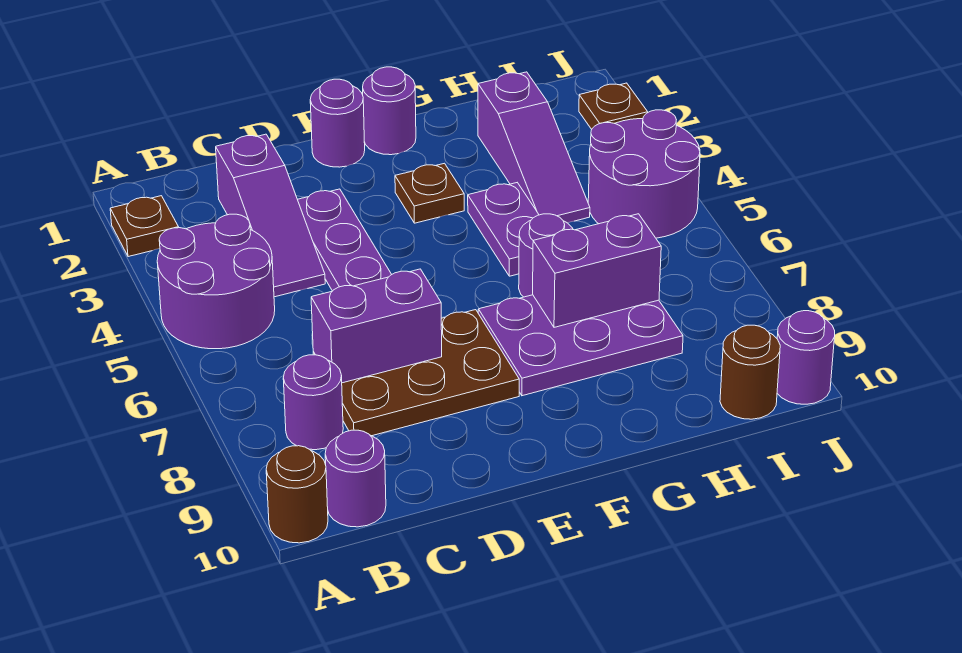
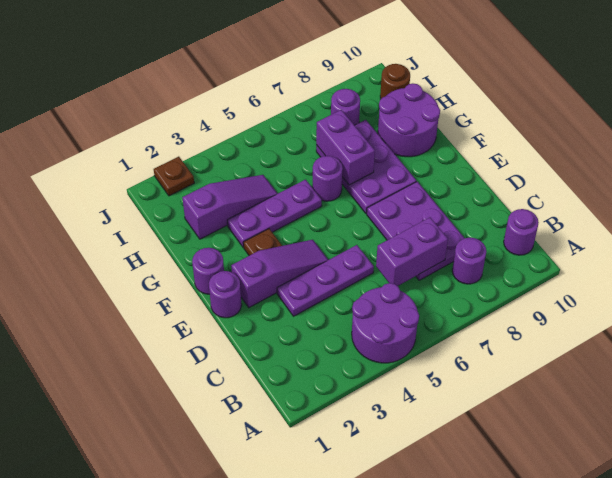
brown plate A2 level 1 -> none
brown round brick A10 level 1 -> none
purple slope C2:C4 level 1 top 2 -> purple slope E2:E4 level 1 top 2
brown plate C7:E8 level 1 -> purple plate C7:E8 level 1
purple brick C7:D7 level 2 -> purple brick C6:C7 level 2
purple plate G4:G5 level 1 -> purple plate G3:G5 level 1
purple round brick I4:J5 level 1 -> purple round brick G9:H10 level 1
purple round brick J10 level 1 -> purple round brick I8 level 1

